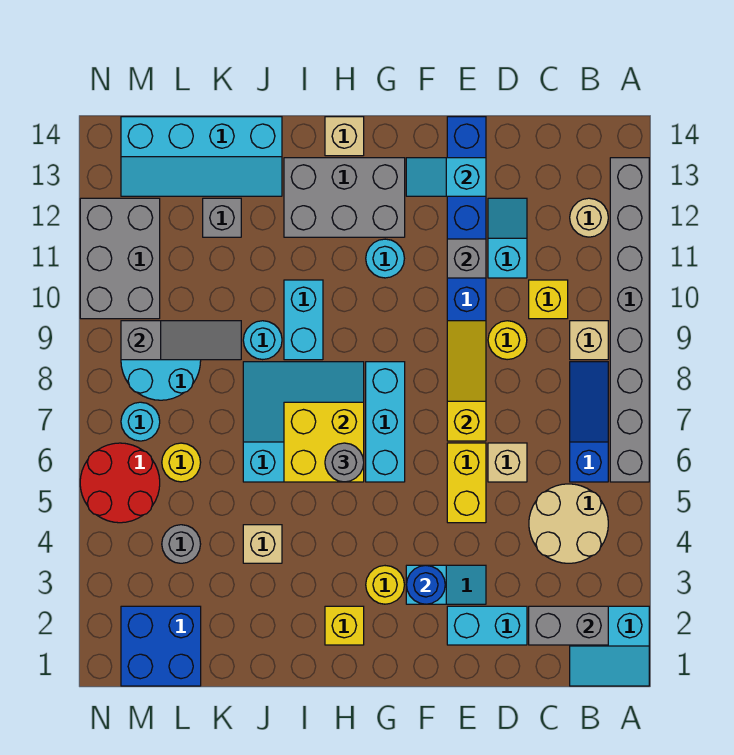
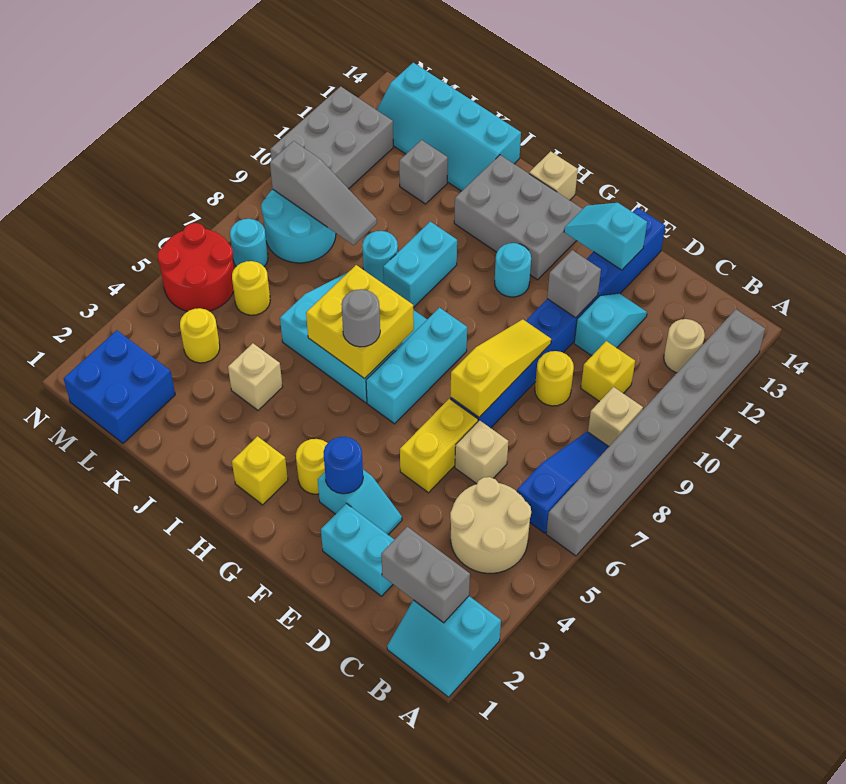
grey round brick L4 level 1 -> yellow round brick L4 level 1

